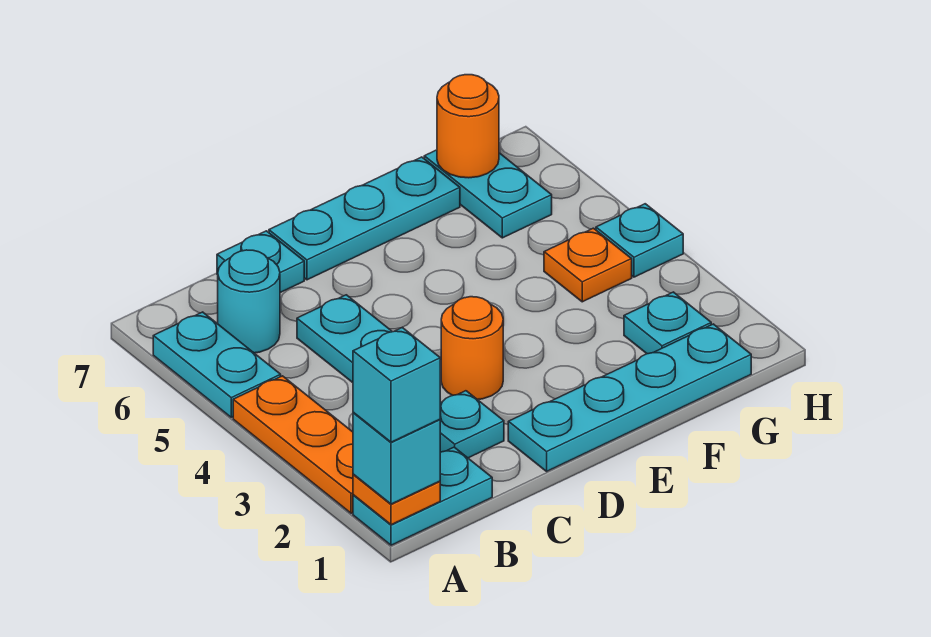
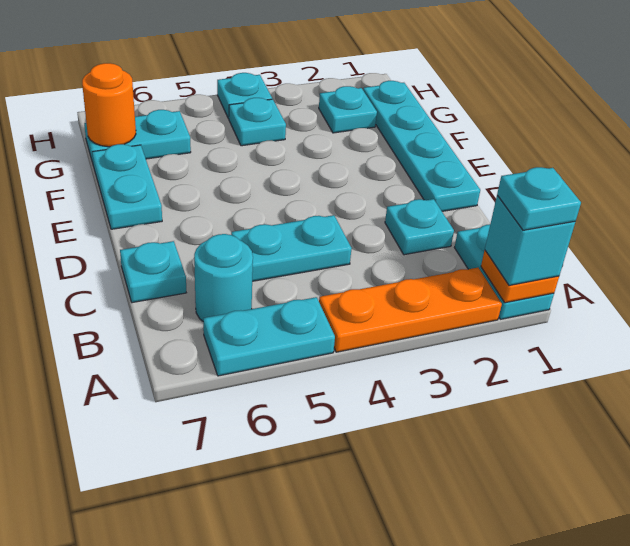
cyan brick A1 level 4 -> cyan plate A1 level 4
orange round brick D3 level 1 -> none
cyan plate D7:F7 level 1 -> cyan plate E7:F7 level 1
orange plate G4 level 1 -> cyan plate G4 level 1

